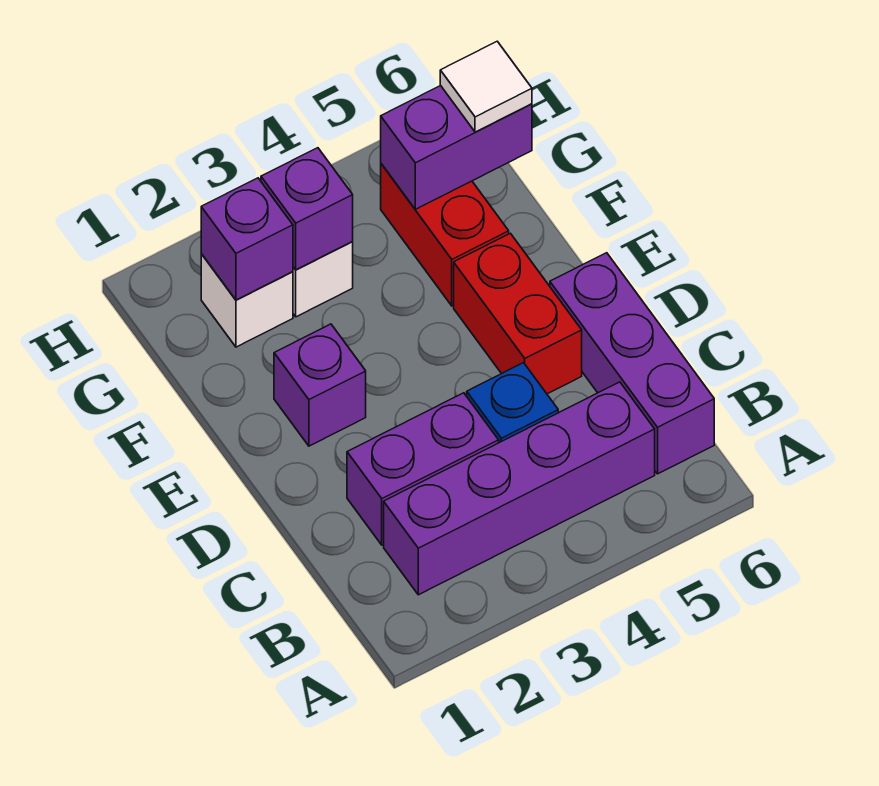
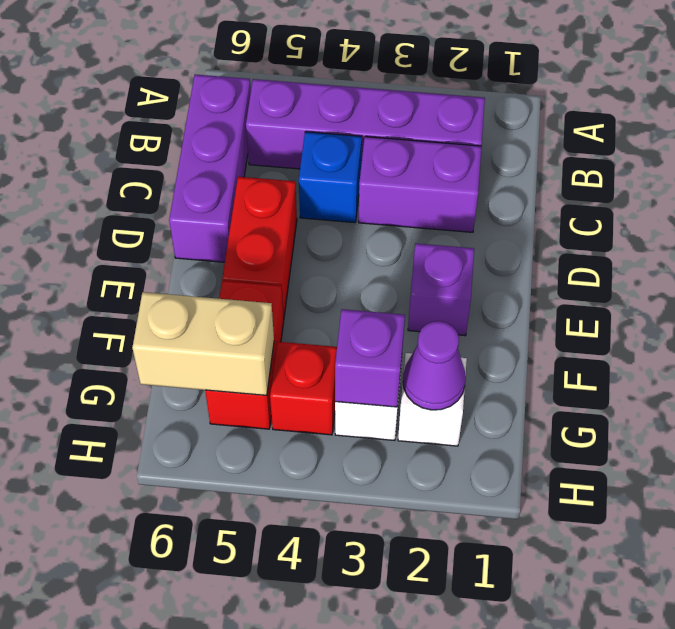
purple brick G2 level 2 -> purple cone G2 level 2
none -> red brick G4 level 1
purple brick G5:G6 level 2 -> tan brick G5:G6 level 2
white tile G6 level 3 -> none

